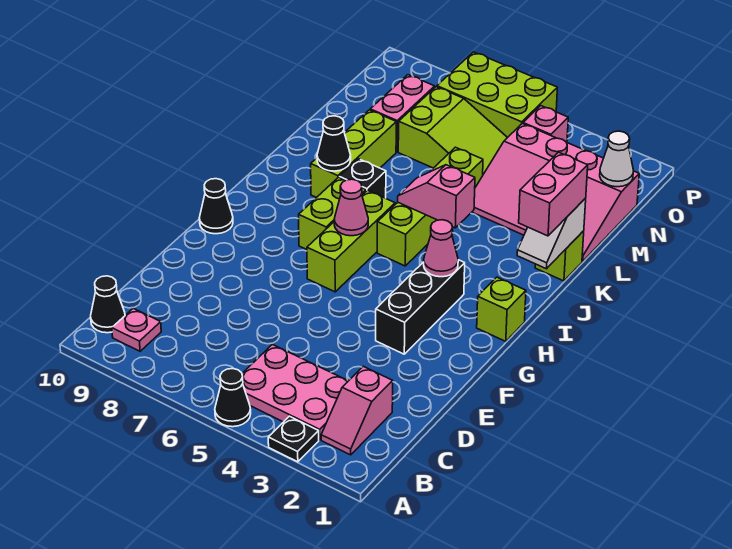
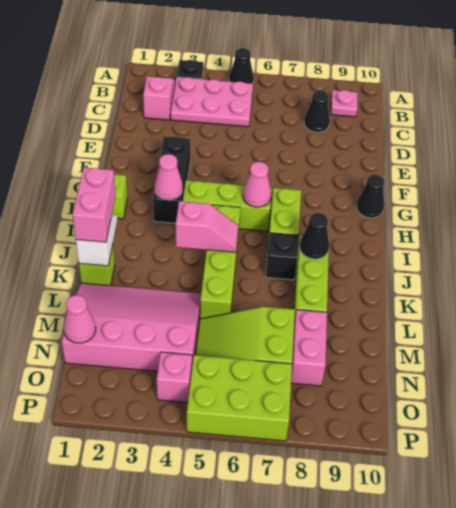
black cone B10 level 1 -> black cone C8 level 1
lime brick G6:I6 level 1 -> lime brick H4:H6 level 1
white cone N1 level 2 -> pink cone N1 level 2

